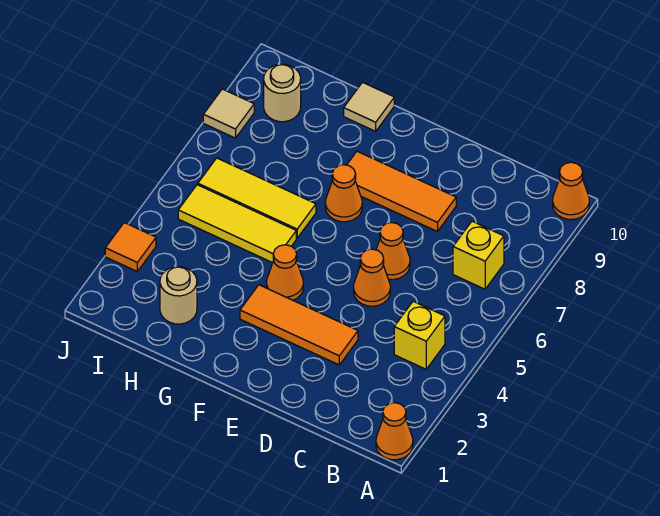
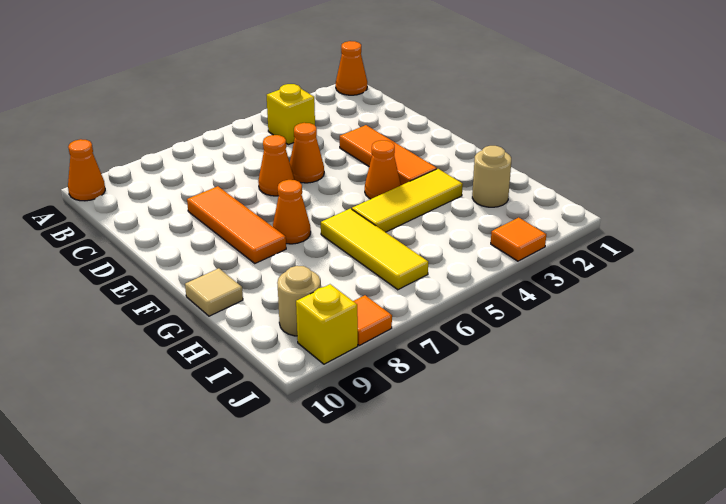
yellow brick B7 level 1 -> yellow brick J9 level 1
yellow tile G5:I5 level 1 -> yellow tile G3:G5 level 1
tan tile J8 level 1 -> orange tile J8 level 1

